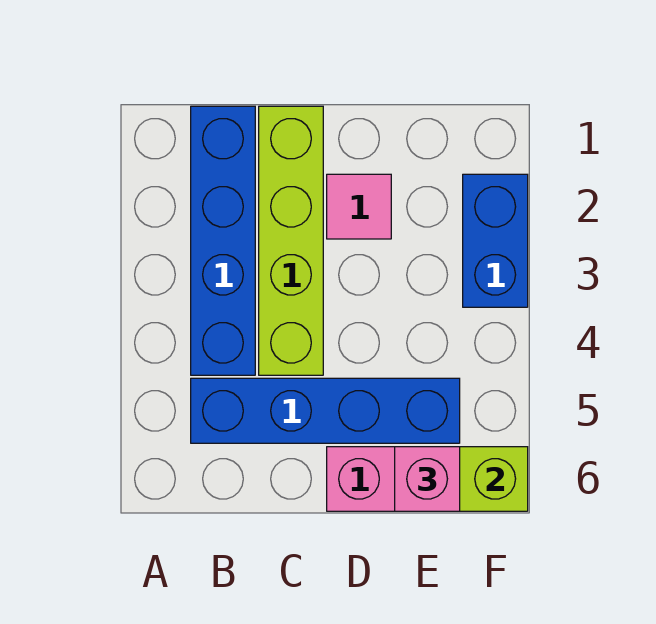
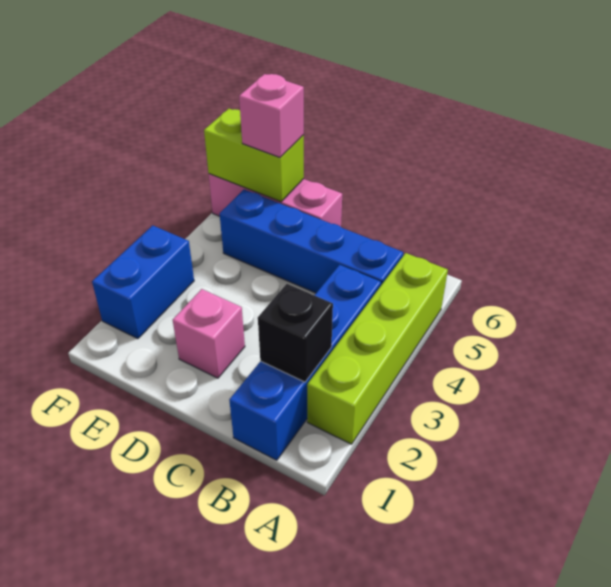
none -> black brick B2 level 2
lime brick C1:C4 level 1 -> lime brick A2:A5 level 1
pink tile D2 level 1 -> pink brick D2 level 1

